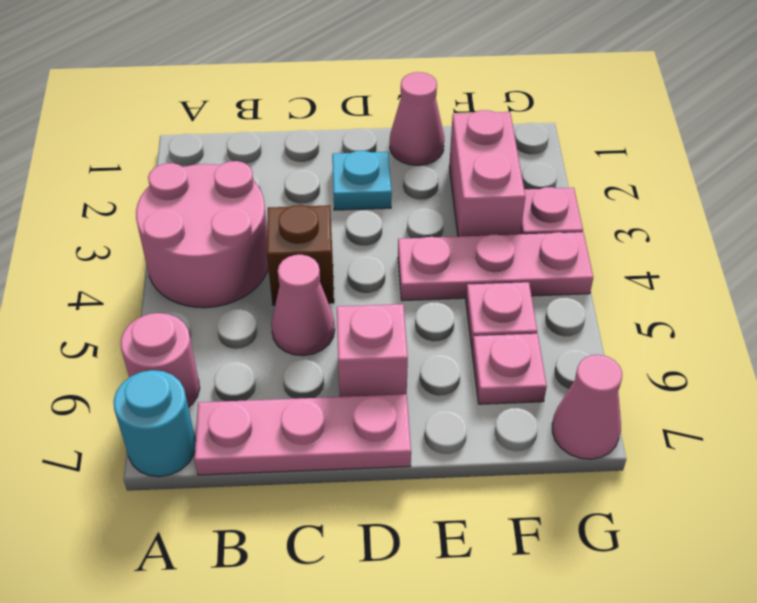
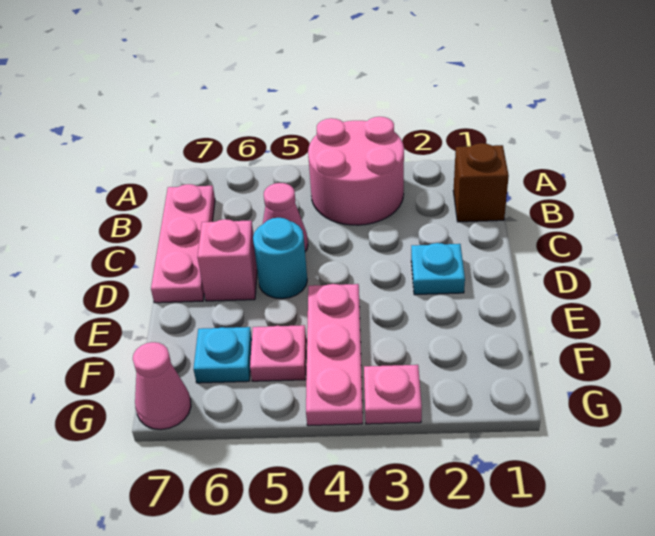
pink round brick A6 level 1 -> none
cyan round brick A7 level 1 -> cyan round brick D5 level 1
brown brick C4 level 1 -> brown brick B1 level 1
pink cone E1 level 1 -> none
pink brick F2:F3 level 1 -> none
pink plate F6 level 1 -> cyan plate F6 level 1

